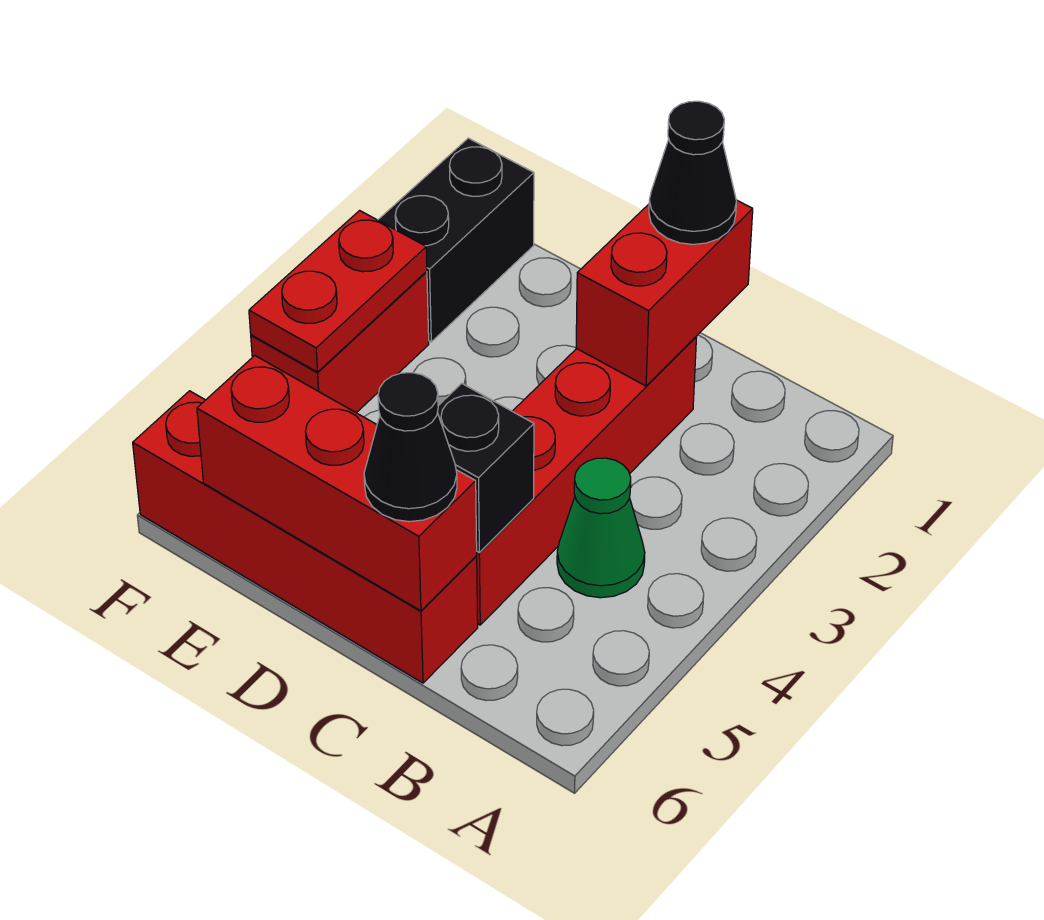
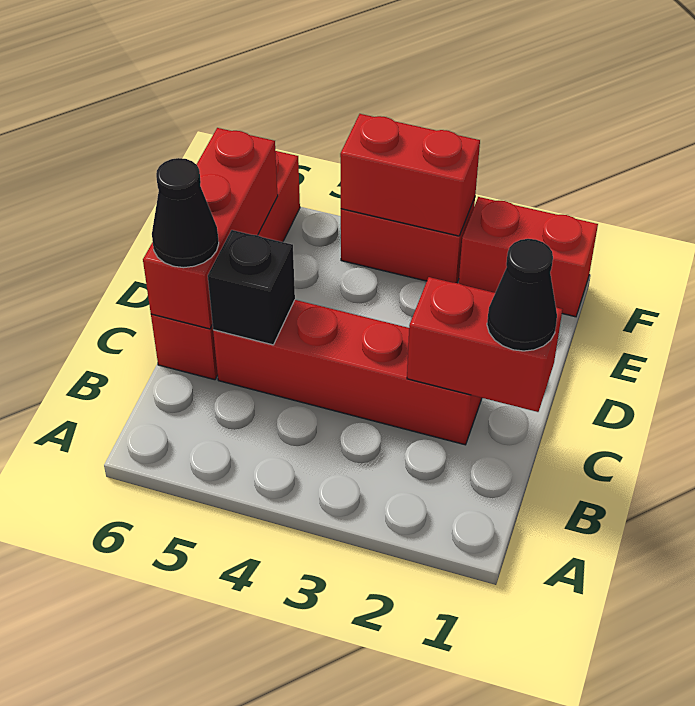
green cone B4 level 1 -> none
black brick F1:F2 level 1 -> red brick F1:F2 level 1
red plate F3:F4 level 2 -> red brick F3:F4 level 2

